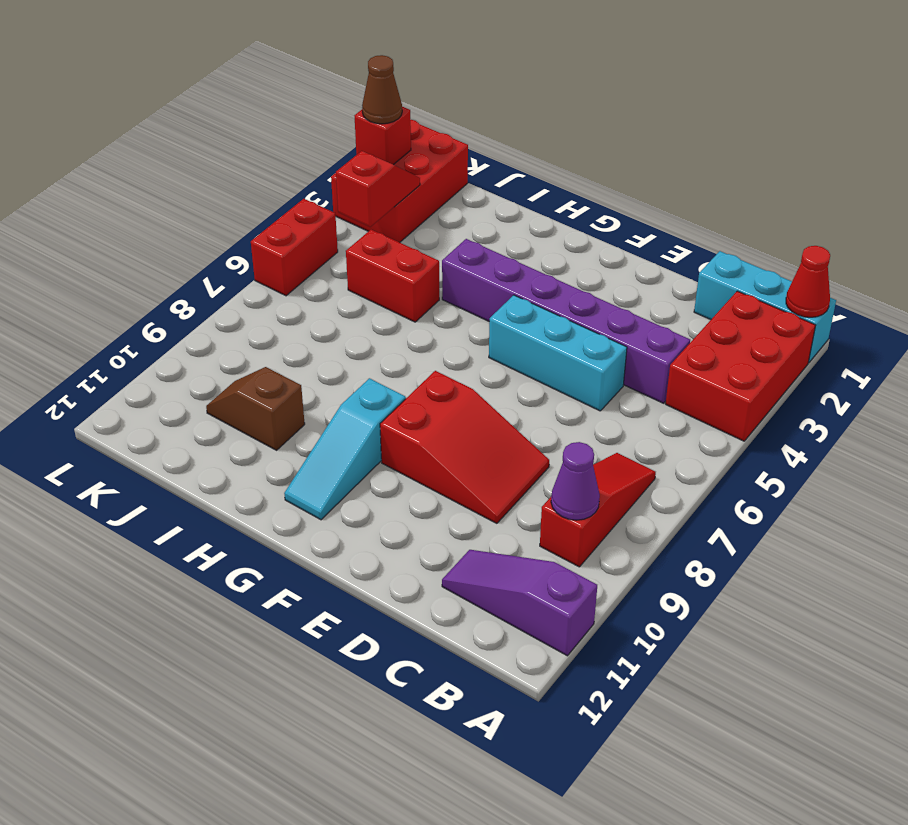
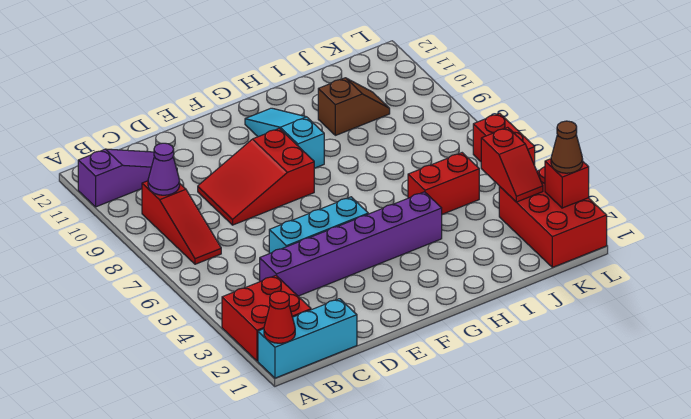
red brick A2:B4 level 1 -> red brick A2:B3 level 1

